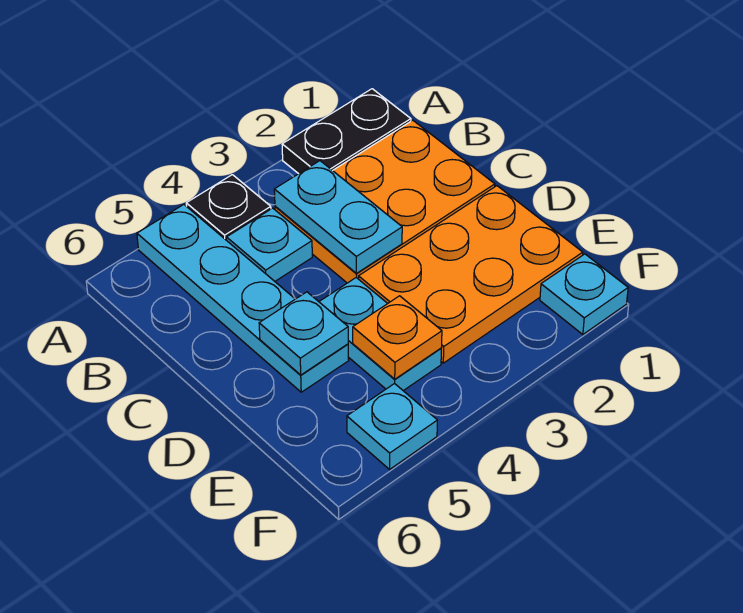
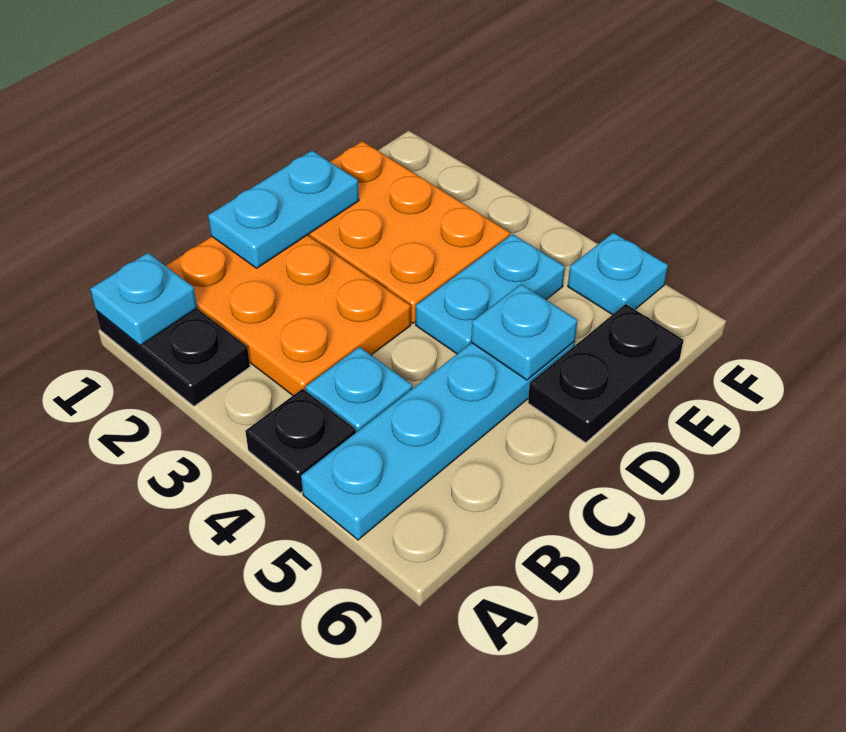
cyan plate B3:C3 level 2 -> cyan plate C1:D1 level 2
none -> black plate D6:E6 level 1
orange plate E4 level 2 -> none
cyan plate F1 level 1 -> cyan plate A1 level 2

